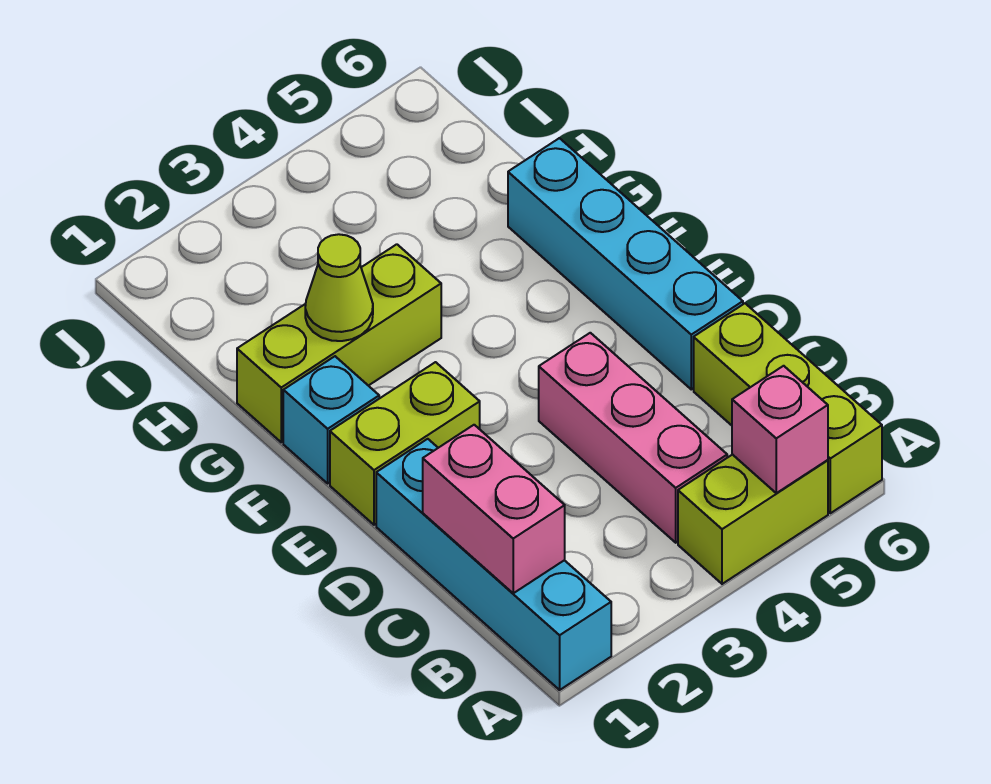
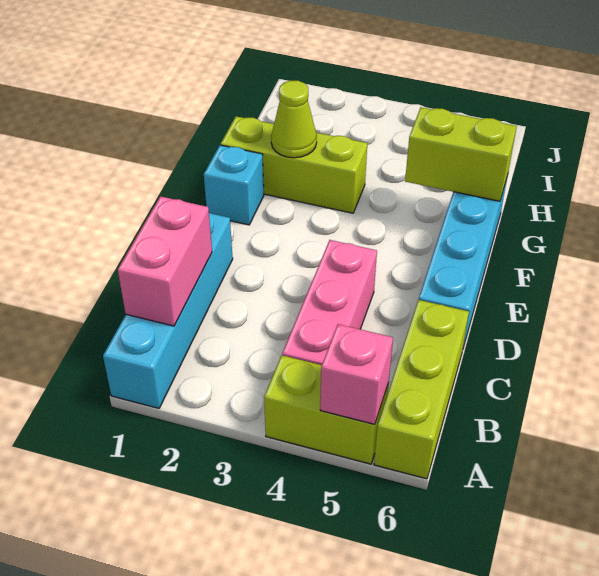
lime brick E1:E2 level 1 -> lime brick G5:G6 level 2

